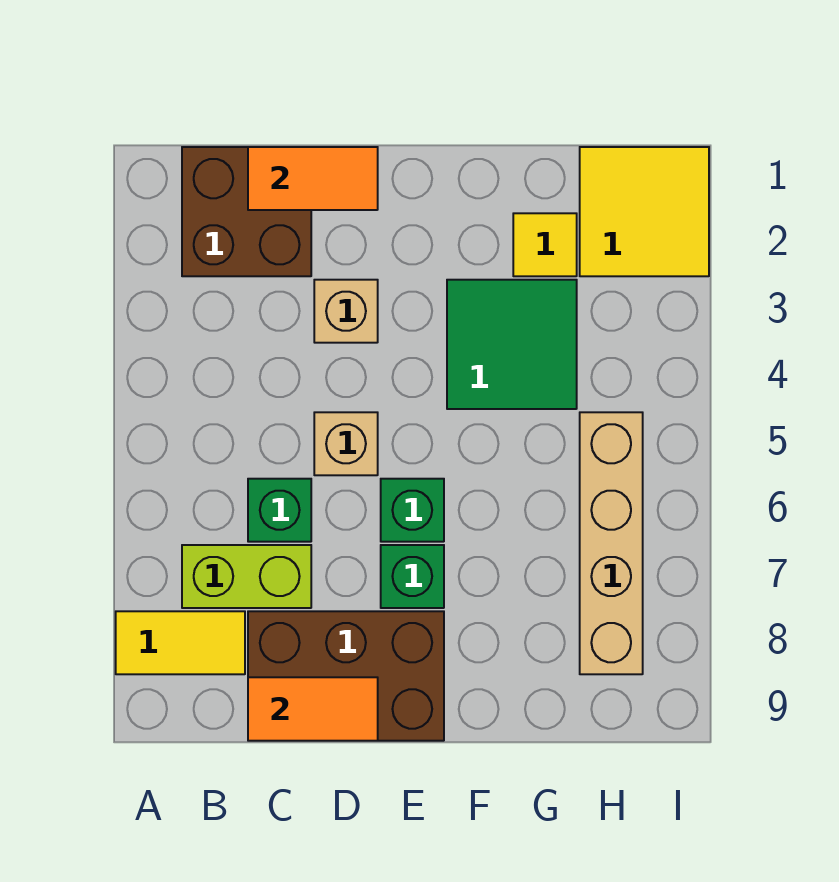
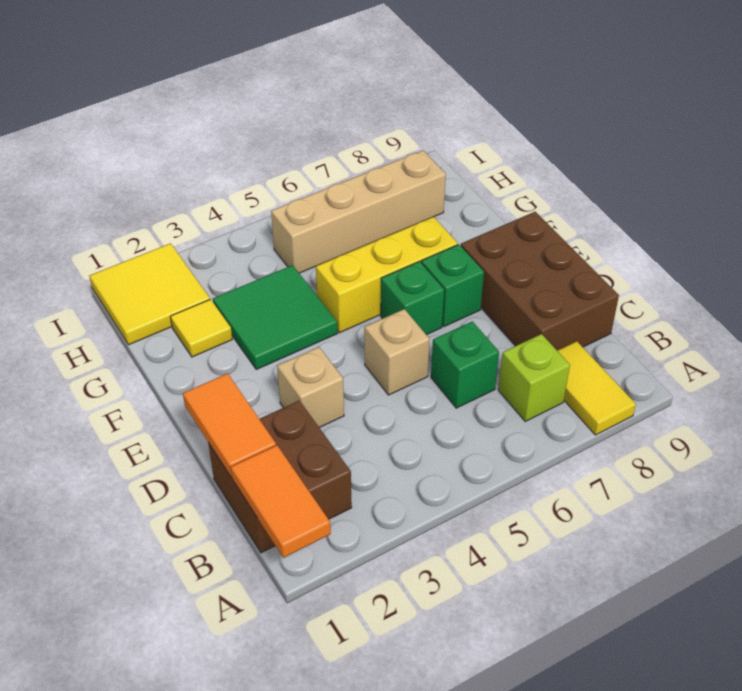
lime brick B7:C7 level 1 -> lime brick B7 level 1
orange tile C9:D9 level 2 -> orange tile A1:B1 level 2
none -> yellow brick F5:F7 level 1

